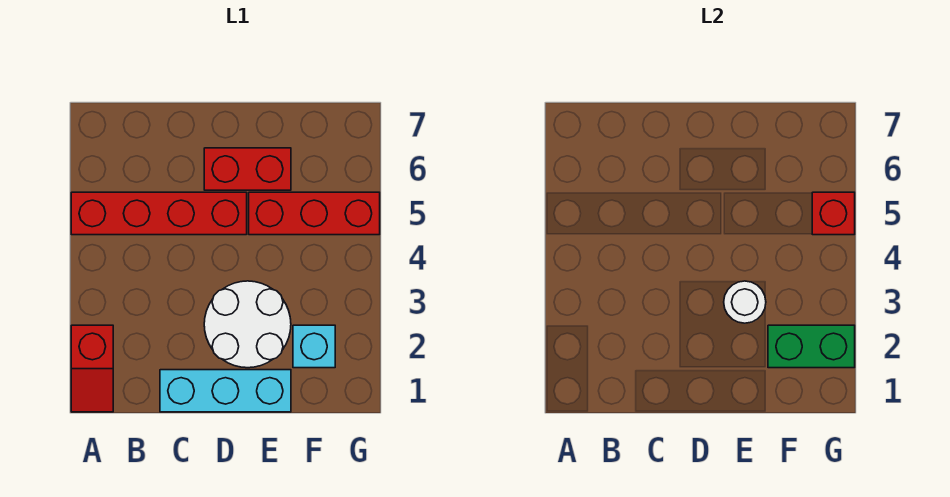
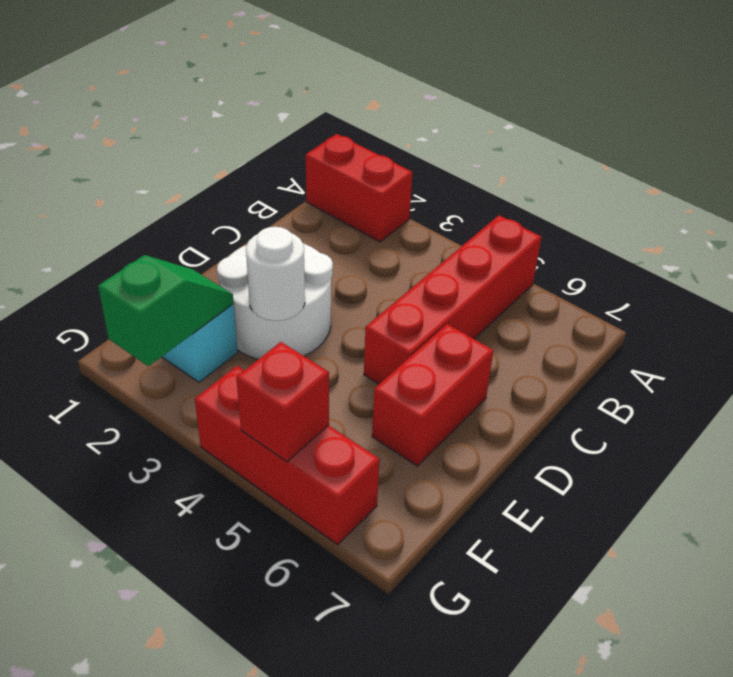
red slope A1:A2 level 1 top 2 -> red brick A1:A2 level 1
cyan brick C1:E1 level 1 -> none
red brick E5:G5 level 1 -> red brick G4:G6 level 1
green brick F2:G2 level 2 -> green slope F2:G2 level 2 top G

